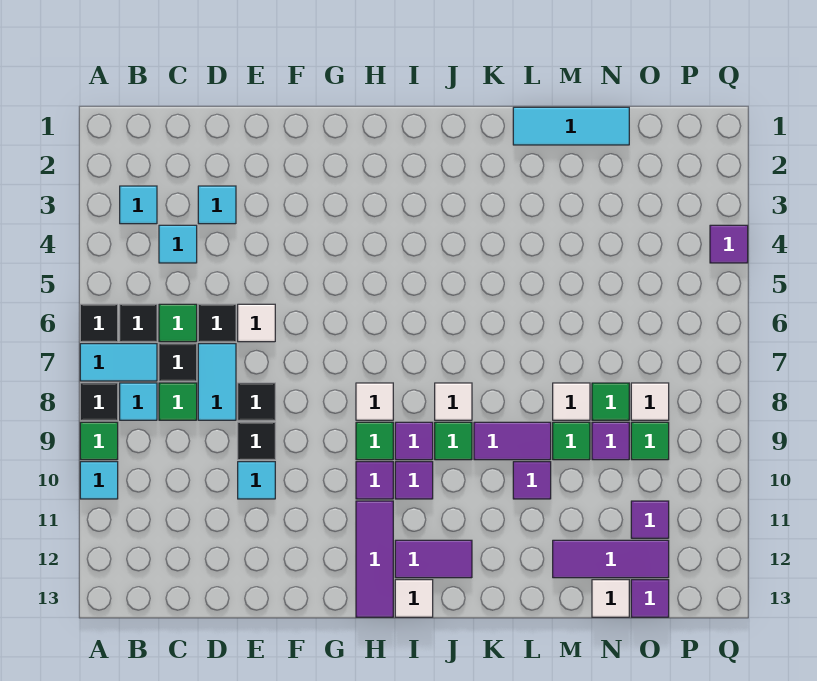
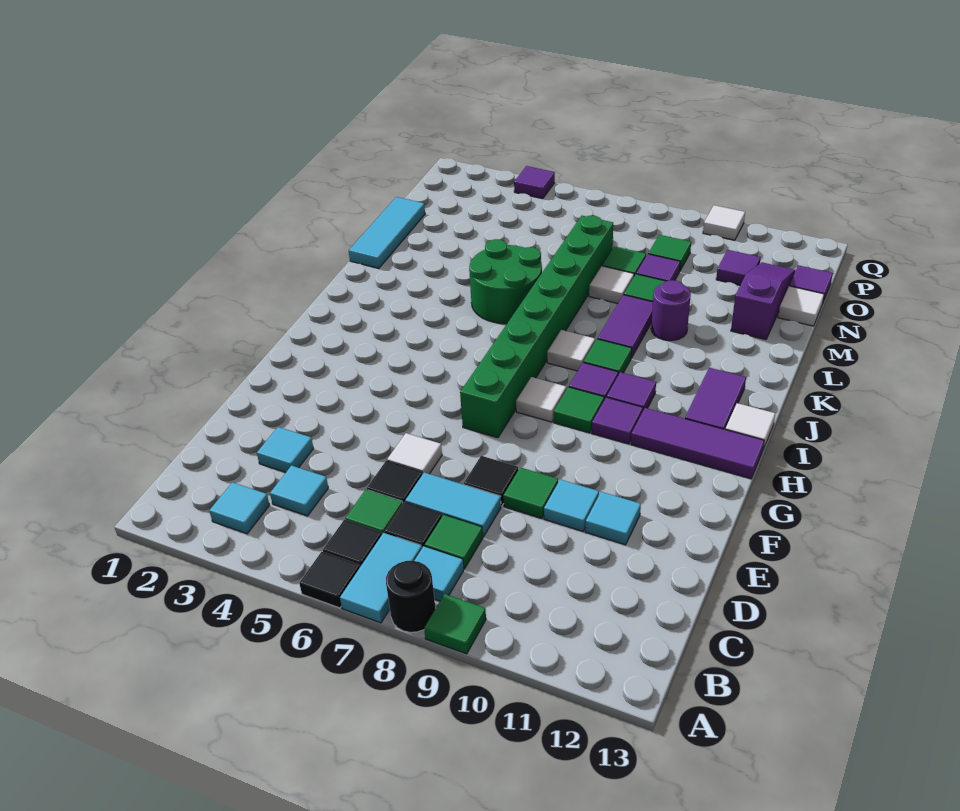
black tile A8 level 1 -> black round brick A8 level 1
cyan tile A10 level 1 -> cyan tile E11 level 1
black tile E9 level 1 -> green tile E9 level 1
none -> green brick G7:N7 level 1
none -> green round brick K5:L6 level 1
purple tile L10 level 1 -> purple round brick L10 level 1
purple tile M12:O12 level 1 -> purple slope M12:O12 level 1 top M
white tile O8 level 1 -> white tile Q10 level 1

